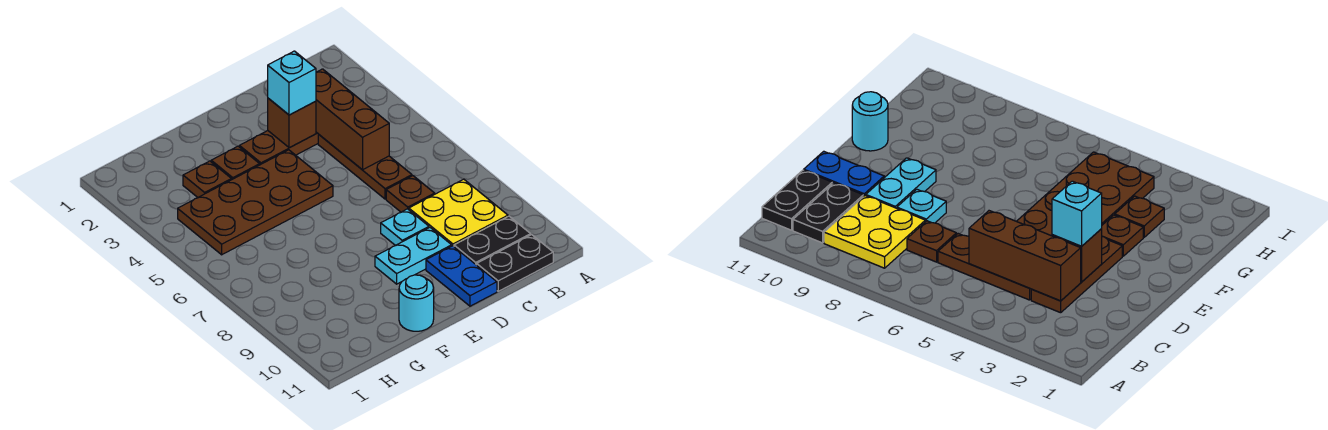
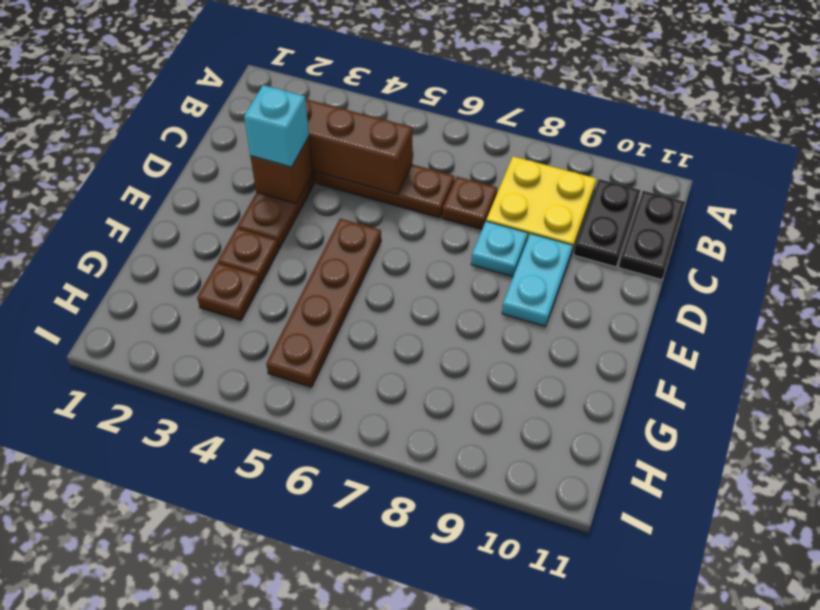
blue plate D10:D11 level 1 -> none
brown plate E4:H5 level 1 -> brown plate E5:H5 level 1
cyan round brick F11 level 1 -> none

